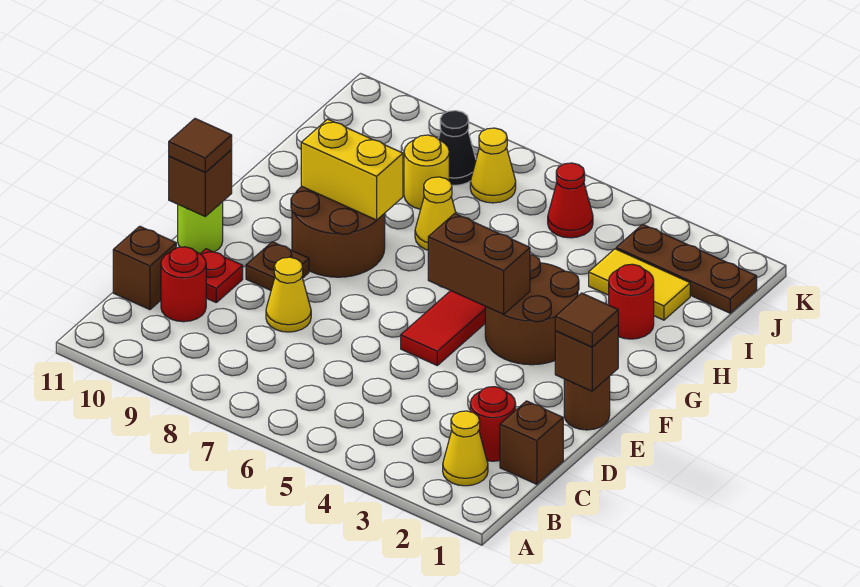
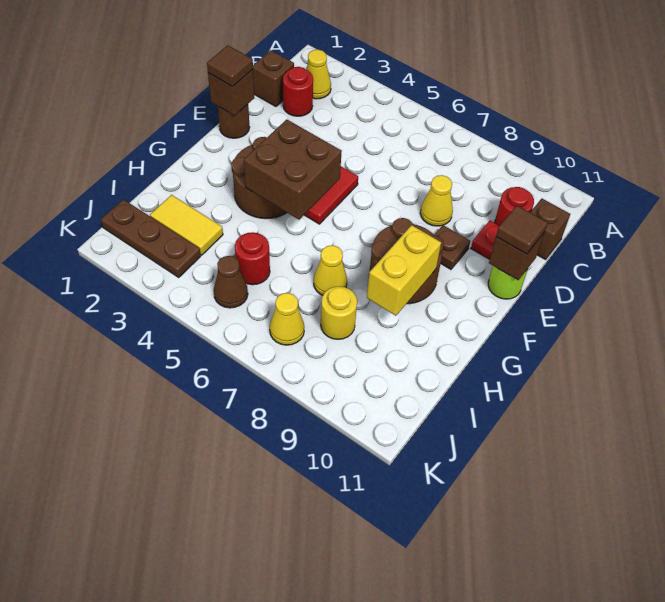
brown brick F4:F5 level 2 -> brown brick F4:G5 level 2
yellow brick G8:G9 level 2 -> yellow brick G9:H9 level 2
red round brick H2 level 1 -> red round brick I5 level 1
red cone J5 level 1 -> brown cone J5 level 1
black cone J8 level 1 -> none

